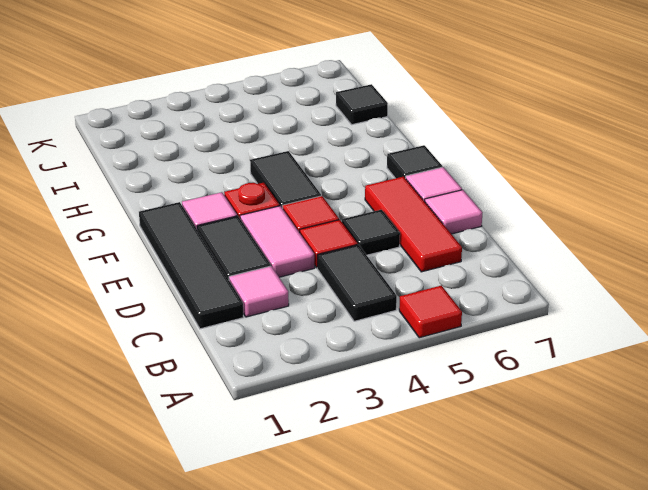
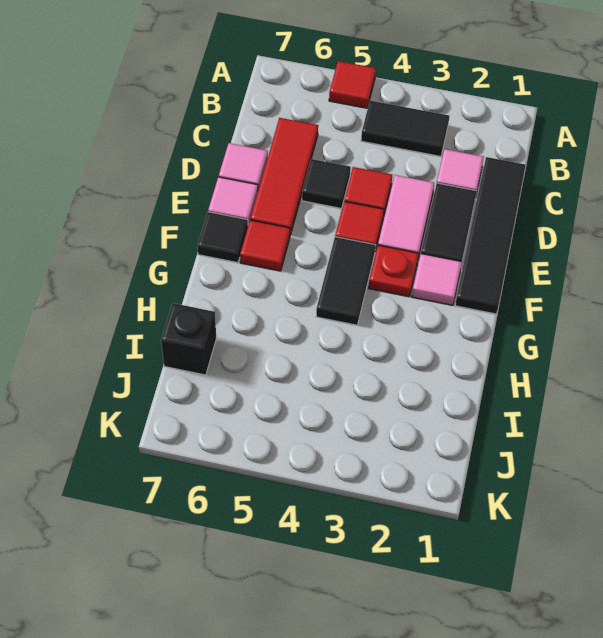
black tile B4:C4 level 1 -> black tile B3:B4 level 1
none -> red tile F6 level 1
black tile I7 level 1 -> black brick I7 level 1

